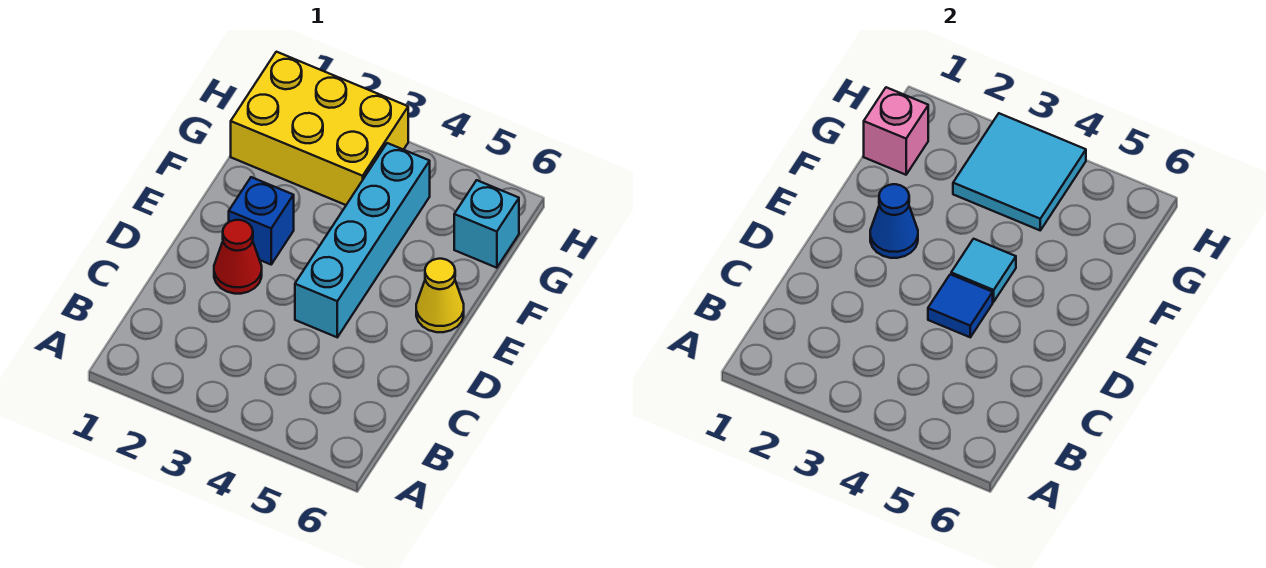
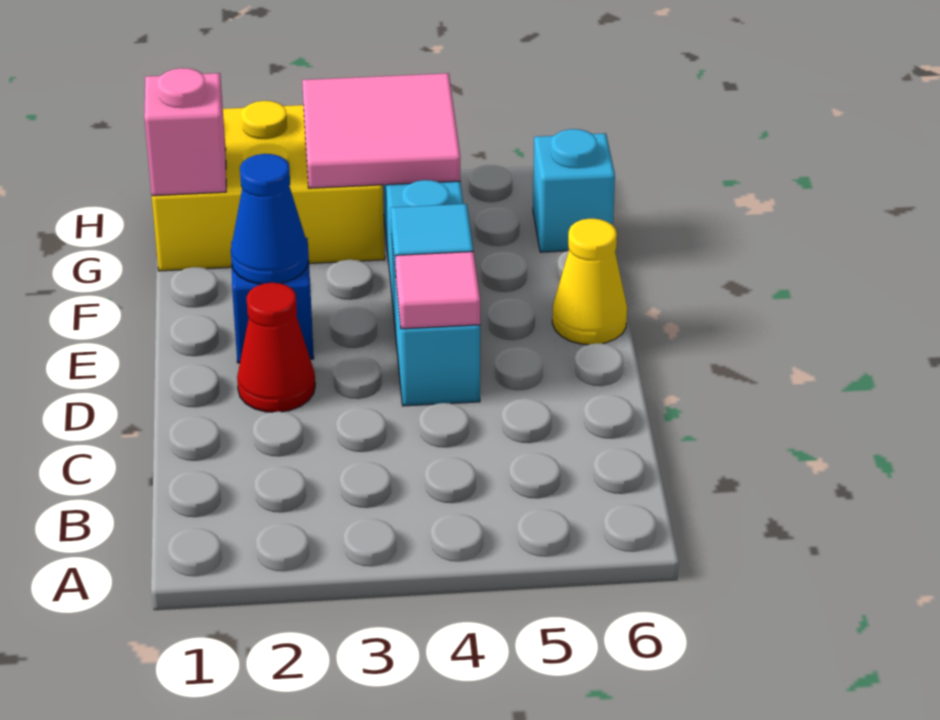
blue tile D4 level 2 -> pink tile D4 level 2
cyan tile G3:H4 level 2 -> pink tile G3:H4 level 2

